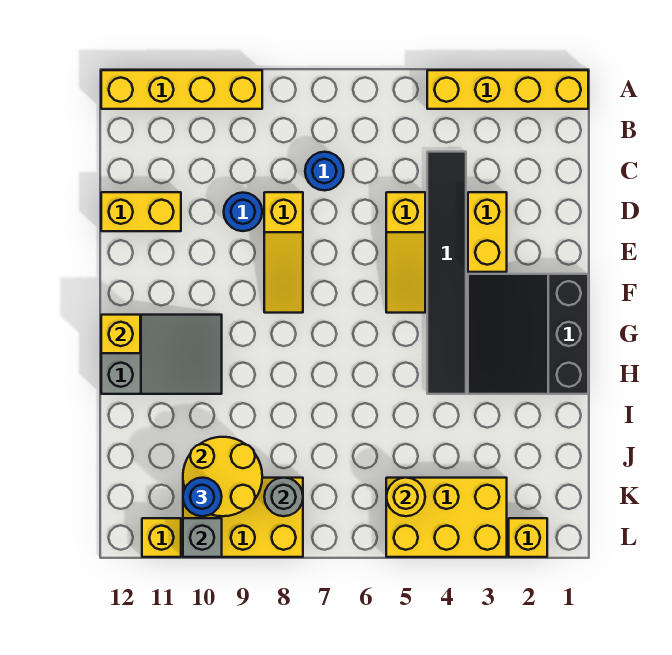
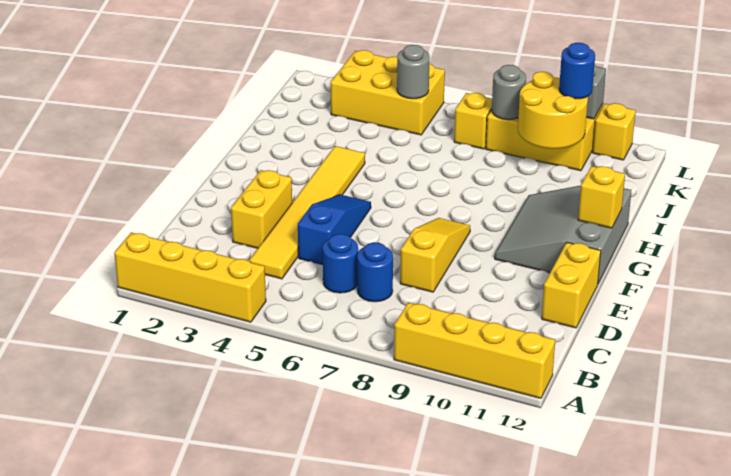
black tile C4:H4 level 1 -> yellow tile C4:H4 level 1
yellow slope D5:F5 level 1 top D -> blue slope D5:F5 level 1 top D
blue round brick D9 level 1 -> blue round brick C6 level 1
yellow brick D11:D12 level 1 -> yellow brick D12:E12 level 1
black slope F1:H3 level 1 top 1 -> none
grey slope G10:H12 level 1 top 12 -> grey slope F10:H12 level 1 top 12
yellow round brick K5 level 2 -> grey round brick K5 level 2
yellow brick L2 level 1 -> yellow brick K7 level 1

